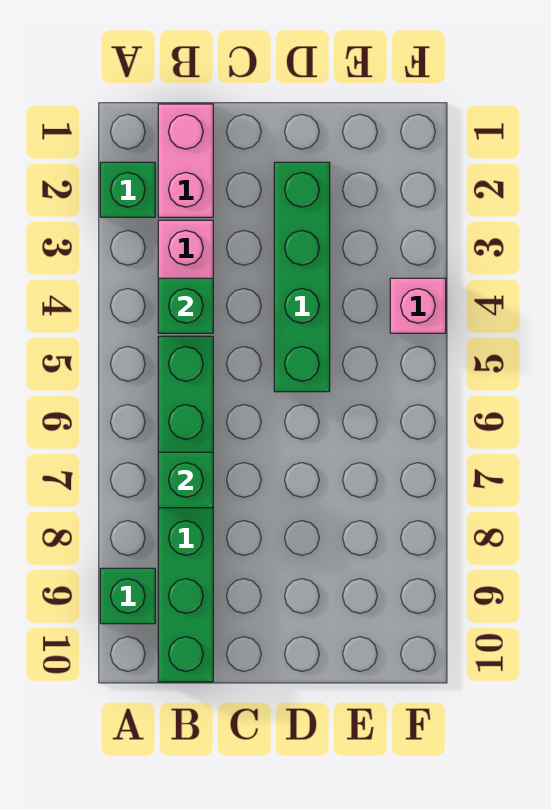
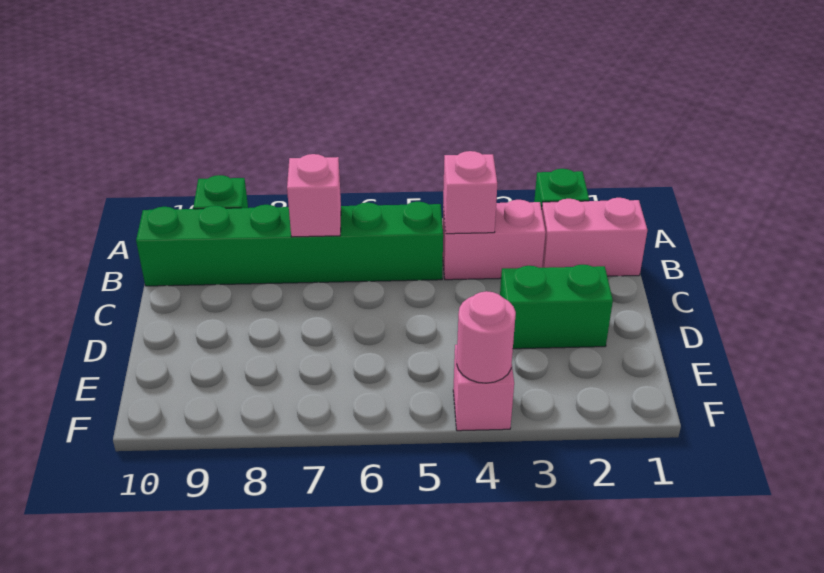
green brick B4 level 2 -> pink brick B4 level 2
green brick B7 level 2 -> pink brick B7 level 2
green brick D2:D5 level 1 -> green brick D2:D3 level 1
none -> pink round brick F4 level 2

